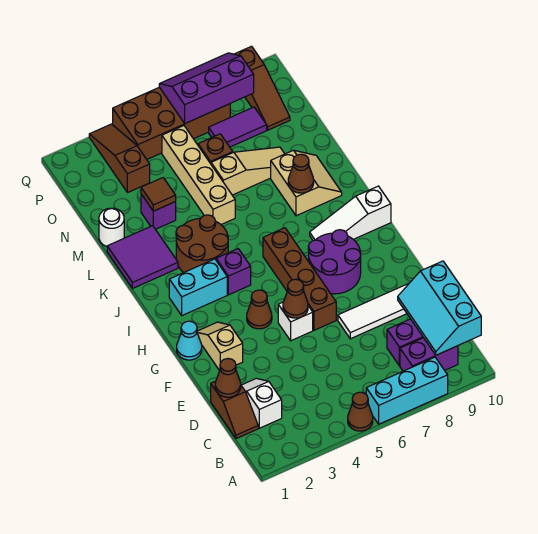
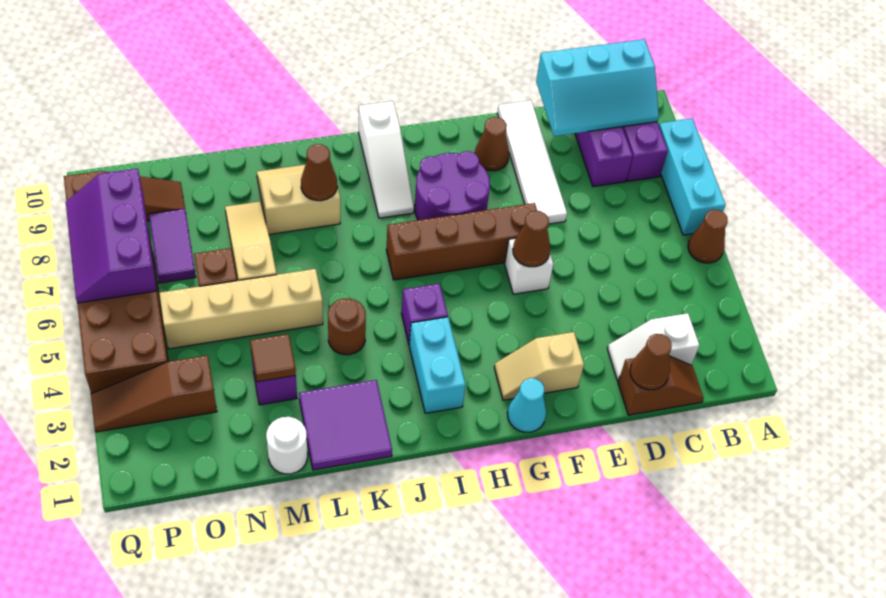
brown cone G4 level 1 -> brown cone F9 level 1
brown round brick J3:K4 level 1 -> brown round brick K4 level 1

